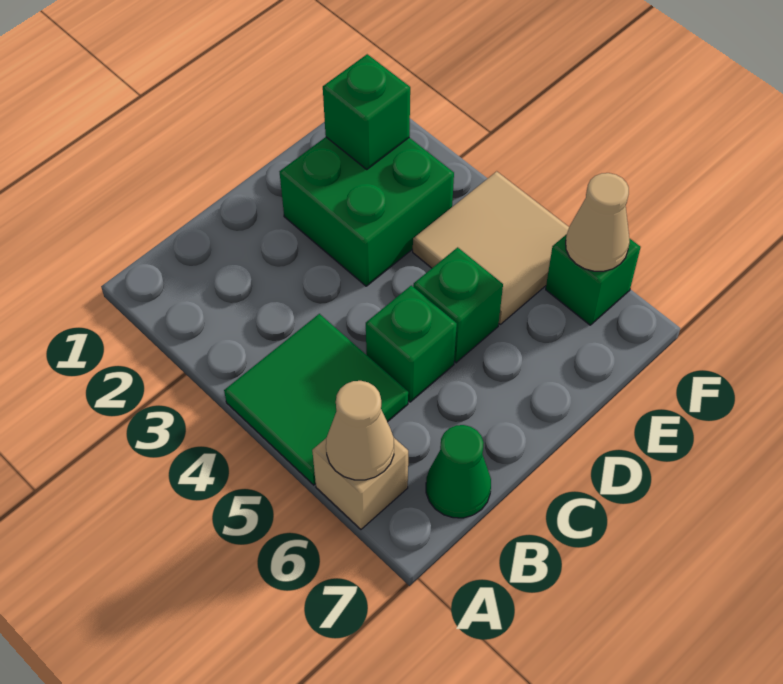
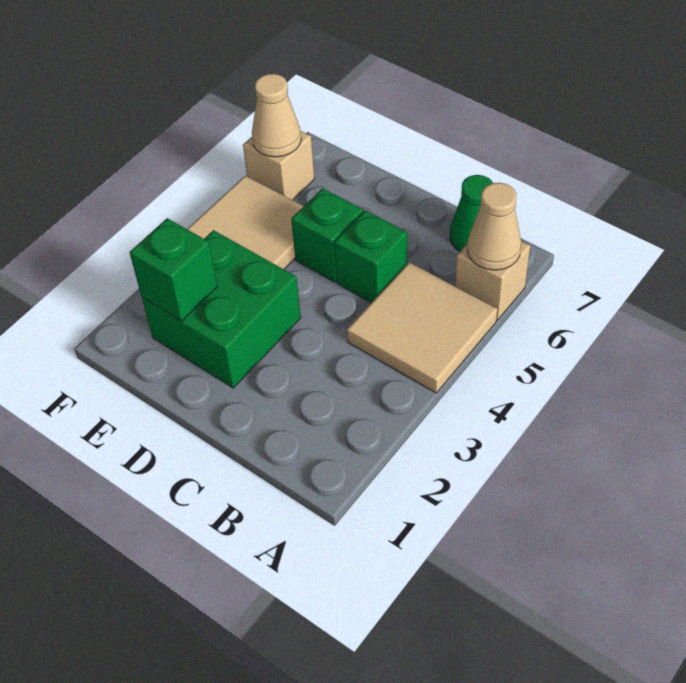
green tile A4:B5 level 1 -> tan tile A4:B5 level 1
green brick F6 level 1 -> tan brick F6 level 1

